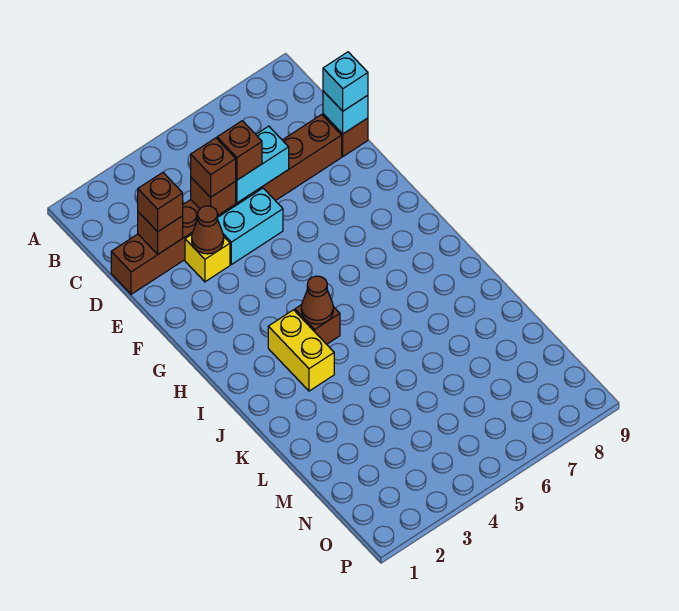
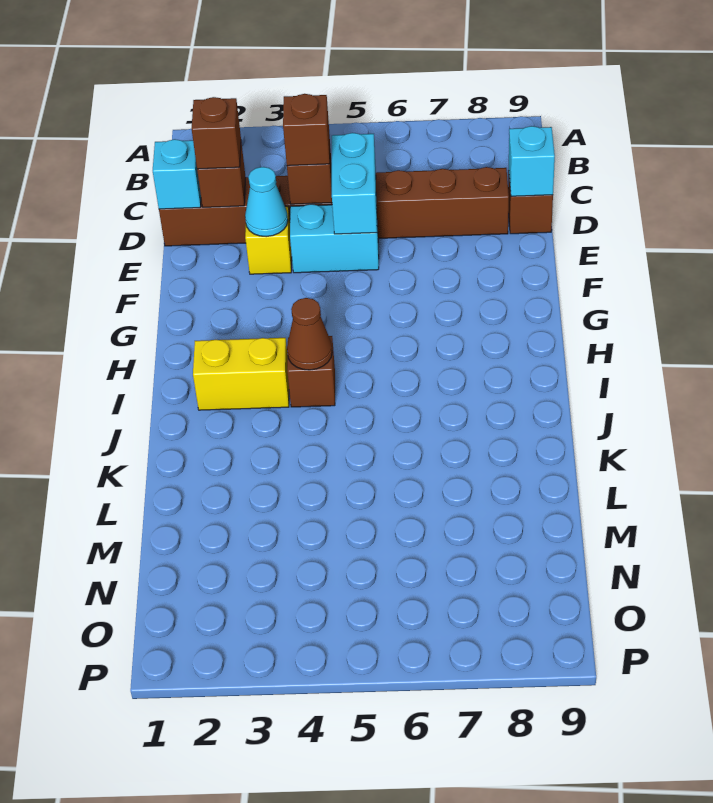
cyan brick D5:D6 level 2 -> cyan brick D5:E5 level 2
brown brick D5 level 3 -> none
cyan brick D9 level 3 -> cyan brick D1 level 2
brown cone E3 level 2 -> cyan cone E3 level 2
yellow brick I3:J3 level 1 -> yellow brick I2:I3 level 1

